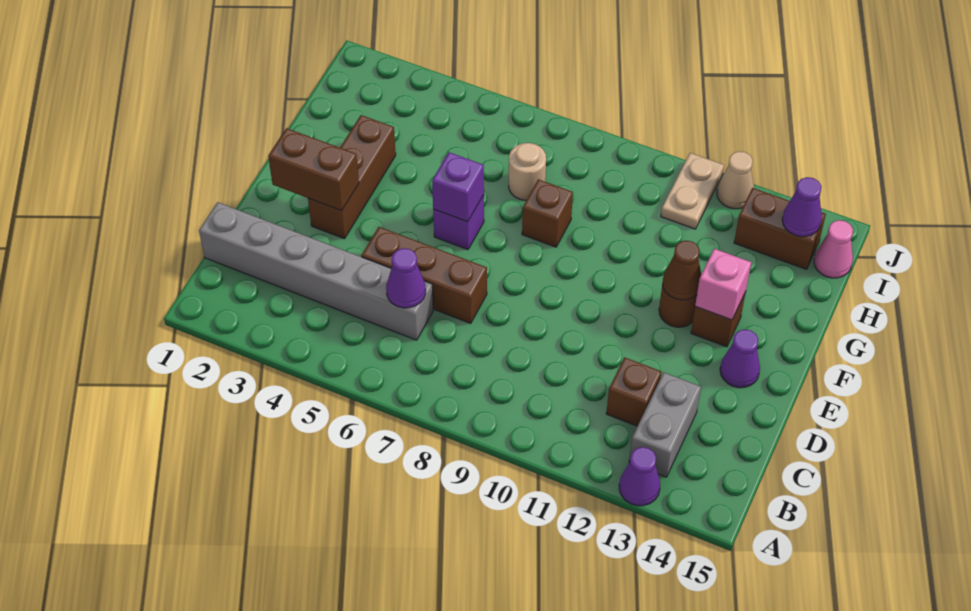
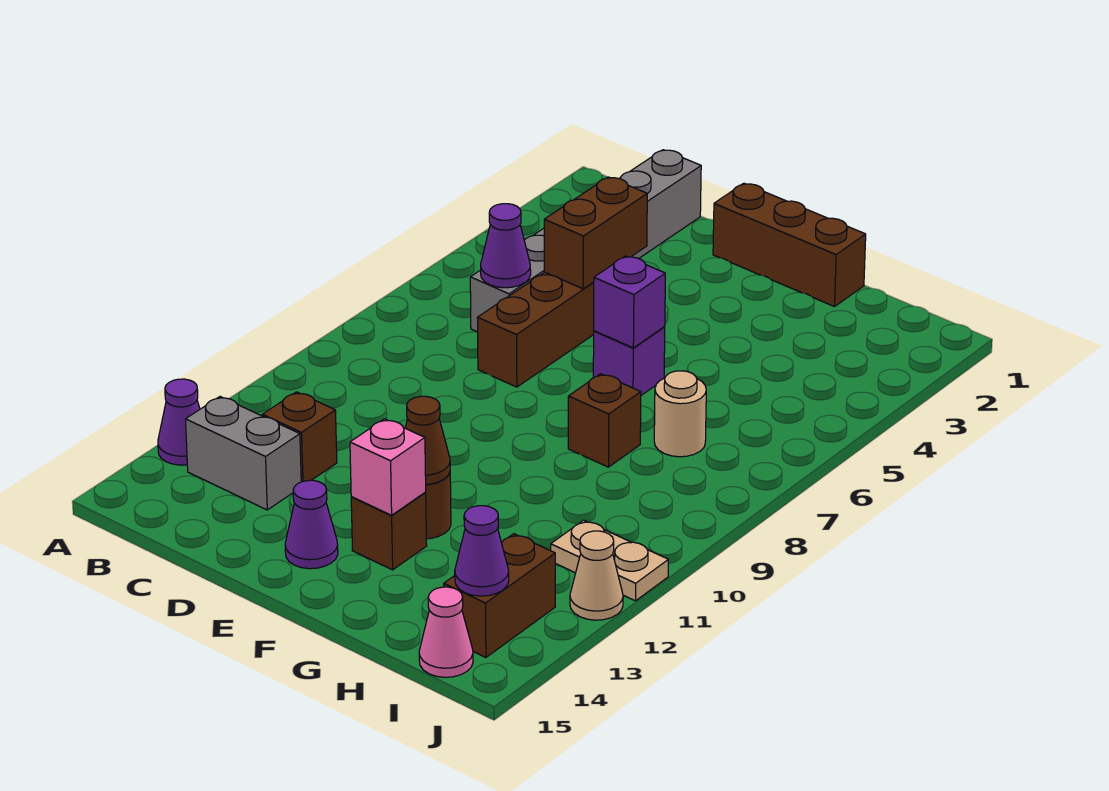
brown brick E2:E3 level 2 -> brown brick D4:D5 level 2
brown brick E3:G3 level 1 -> brown brick E1:G1 level 1

